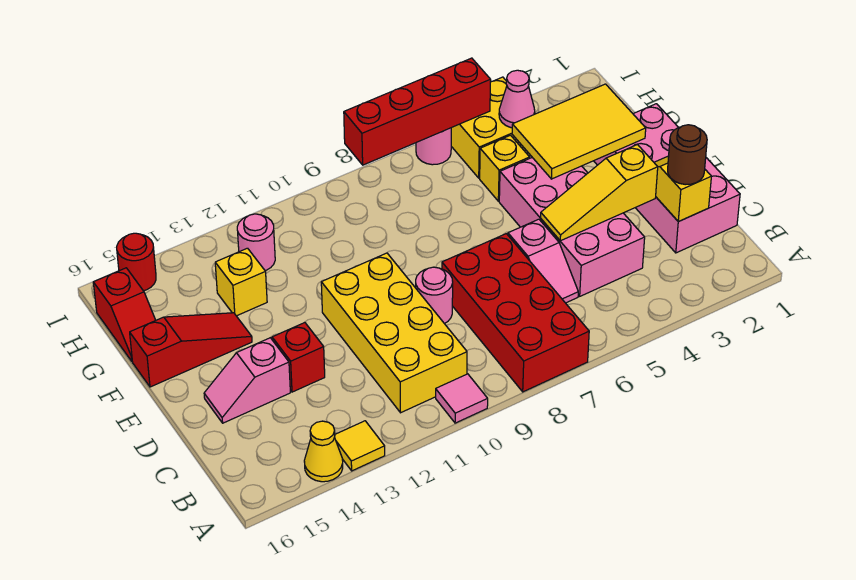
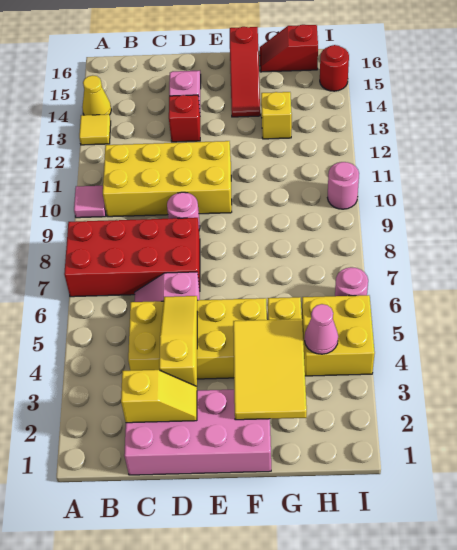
brown round brick C2 level 3 -> none
pink brick C4:F5 level 1 -> yellow brick C4:F5 level 1
pink round brick H12 level 1 -> pink round brick I10 level 1
red brick I5:I8 level 2 -> none

